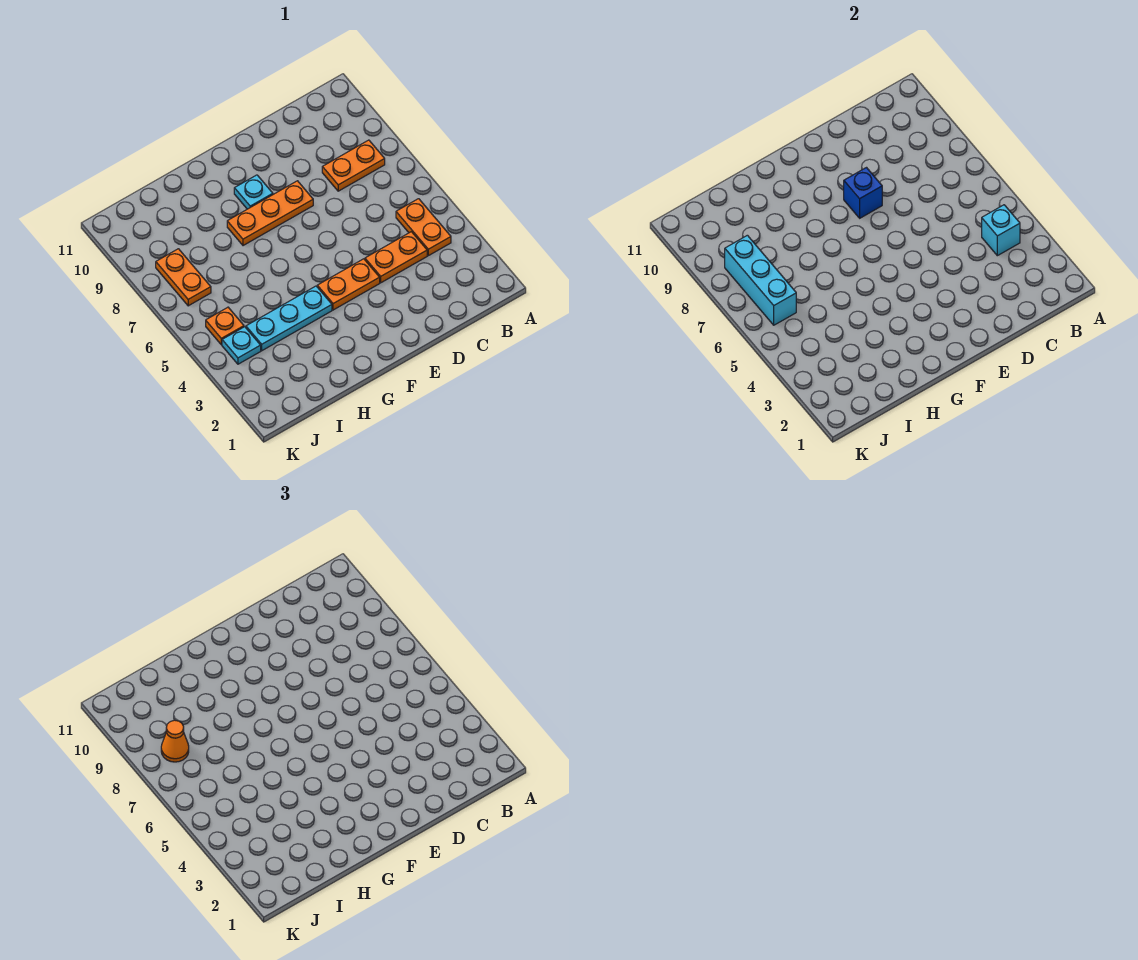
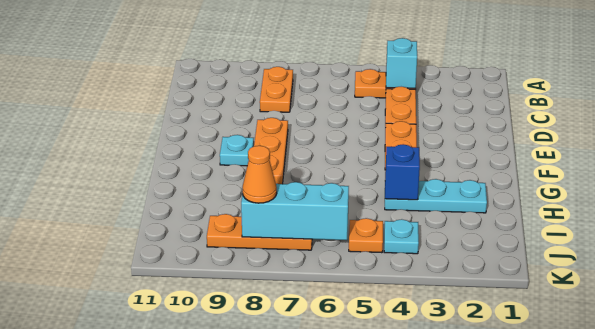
blue brick E8 level 2 -> blue brick H4 level 2
cyan plate G4:I4 level 1 -> cyan plate H2:H4 level 1
orange plate J7:J8 level 1 -> orange plate J7:J9 level 1

